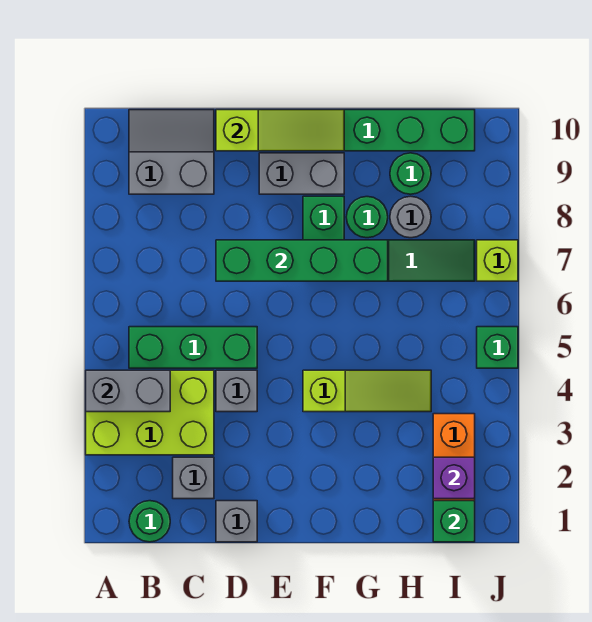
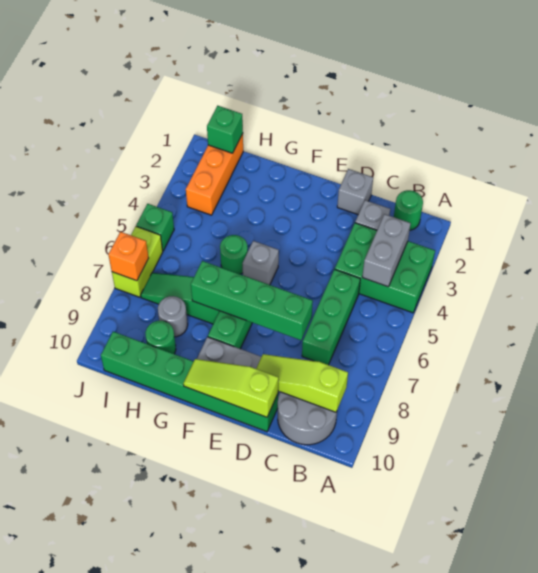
lime brick A3:C4 level 1 -> green brick A3:C4 level 1
grey brick A4:B4 level 2 -> grey brick B3:B4 level 2
green brick B5:D5 level 1 -> green brick C5:C7 level 1
grey slope B9:C10 level 1 top 9 -> grey round brick B9:C10 level 1
grey brick D4 level 1 -> grey brick F5 level 1
lime slope F4:H4 level 1 top F -> lime slope B9:D9 level 2 top B
green round brick G8 level 1 -> green round brick G5 level 1
purple brick I2 level 2 -> none
lime brick J7 level 1 -> lime brick J6:J7 level 1
none -> orange brick J7 level 2

